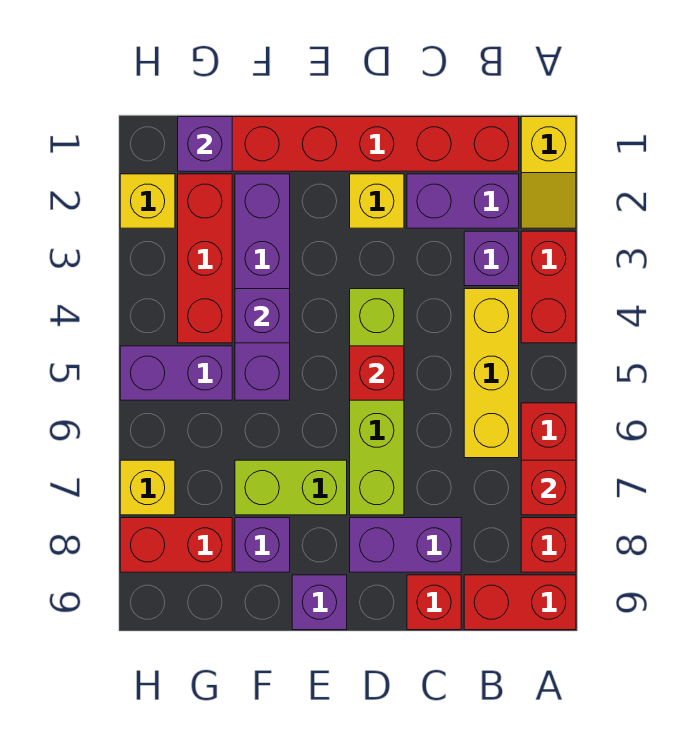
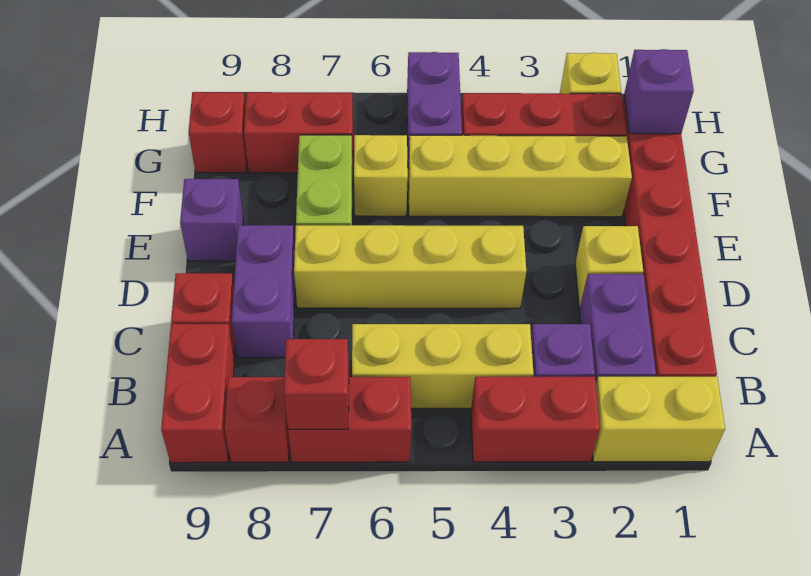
yellow slope A1:A2 level 1 top 1 -> yellow brick A1:A2 level 1
lime brick D4:D7 level 1 -> yellow brick D4:D7 level 1
red brick D5 level 2 -> red brick G9 level 1
purple brick F2:F5 level 1 -> yellow brick F2:F5 level 1
purple brick F4 level 2 -> none
purple brick F8 level 1 -> none
red brick G8:H8 level 1 -> red brick G7:G8 level 1
yellow brick H7 level 1 -> yellow brick F6 level 1

